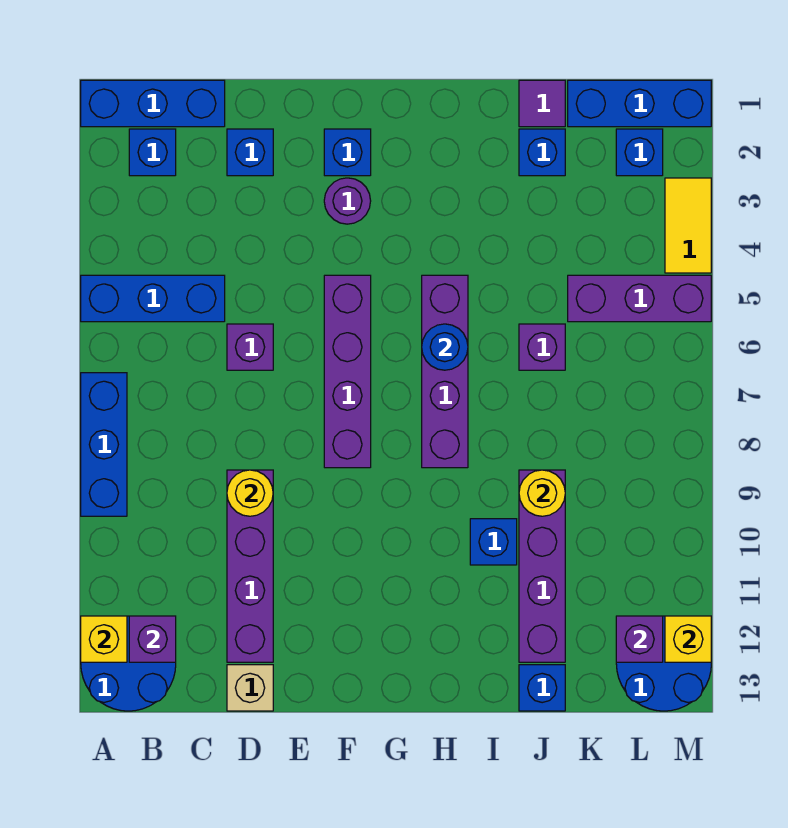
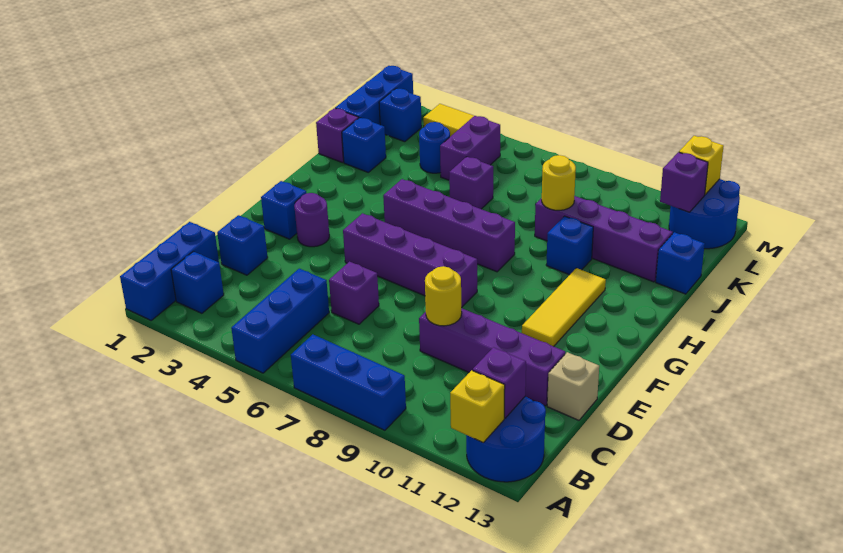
none -> yellow tile F11:H11 level 1
blue round brick H6 level 2 -> blue round brick K4 level 1
purple tile J1 level 1 -> purple brick J1 level 1
purple brick K5:M5 level 1 -> purple brick K5:L5 level 1

